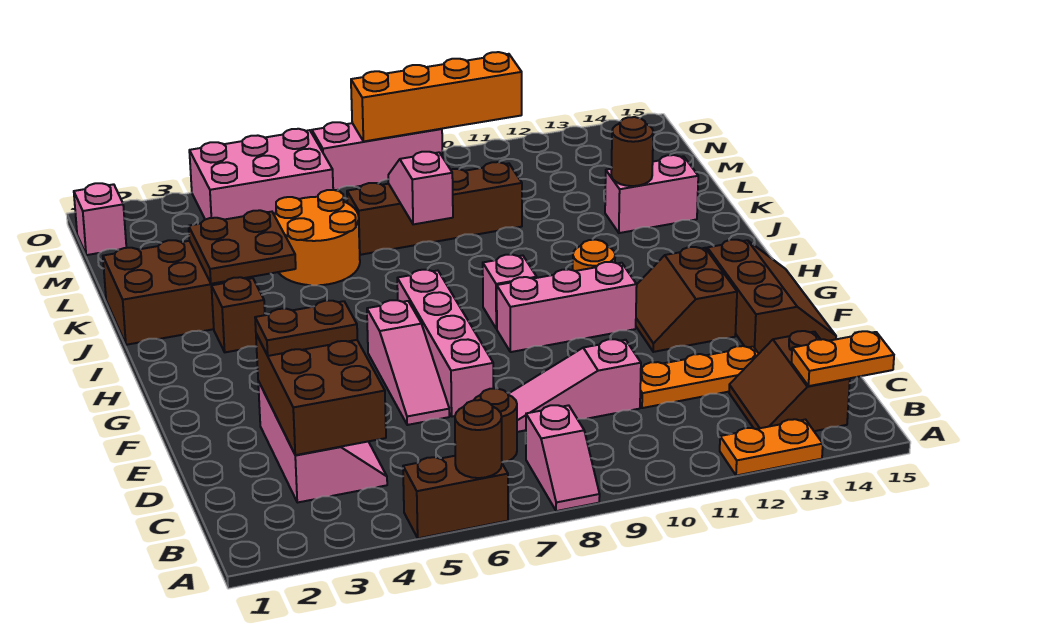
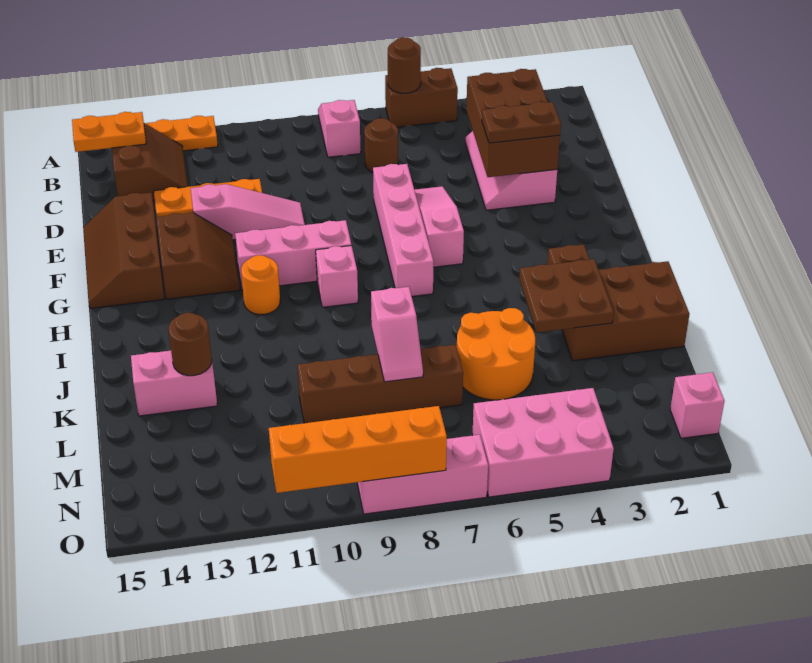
pink slope D8:D10 level 1 top 10 -> pink slope E10:E12 level 1 top 12

